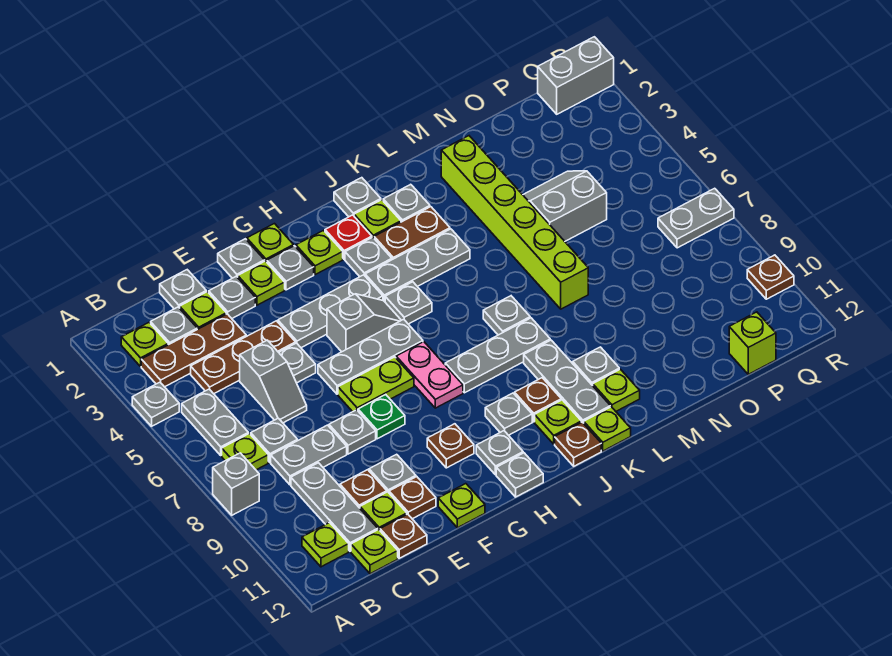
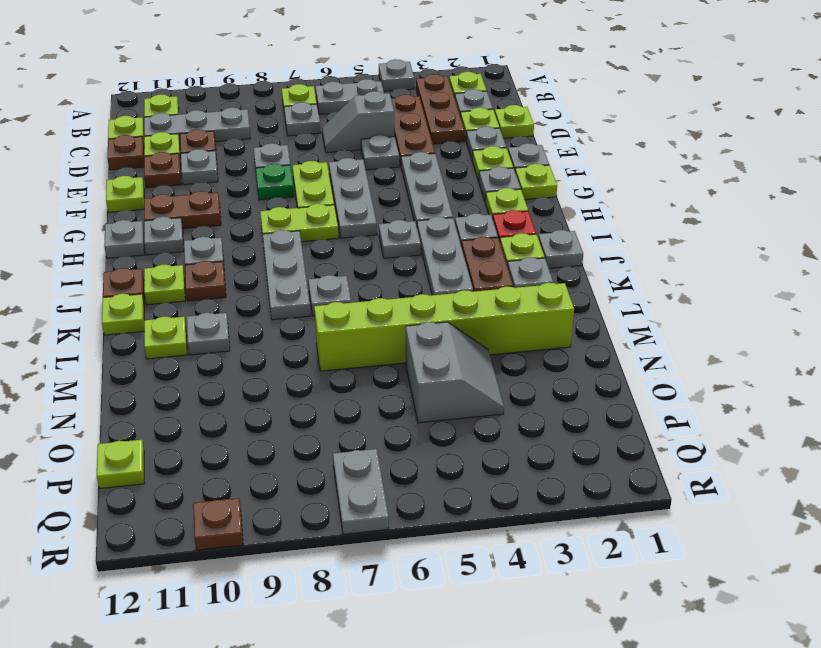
grey brick A8 level 1 -> none
grey plate C8:D8 level 1 -> none
grey plate D1 level 1 -> lime plate D1 level 1
grey slope G5:H5 level 1 top G -> none
brown plate G10 level 1 -> brown plate G10:G11 level 1
pink plate H7:H8 level 1 -> lime plate H7:H8 level 1
grey plate K9:K11 level 1 -> none
lime brick P12 level 1 -> lime plate P12 level 1
grey brick Q1:R1 level 1 -> none

